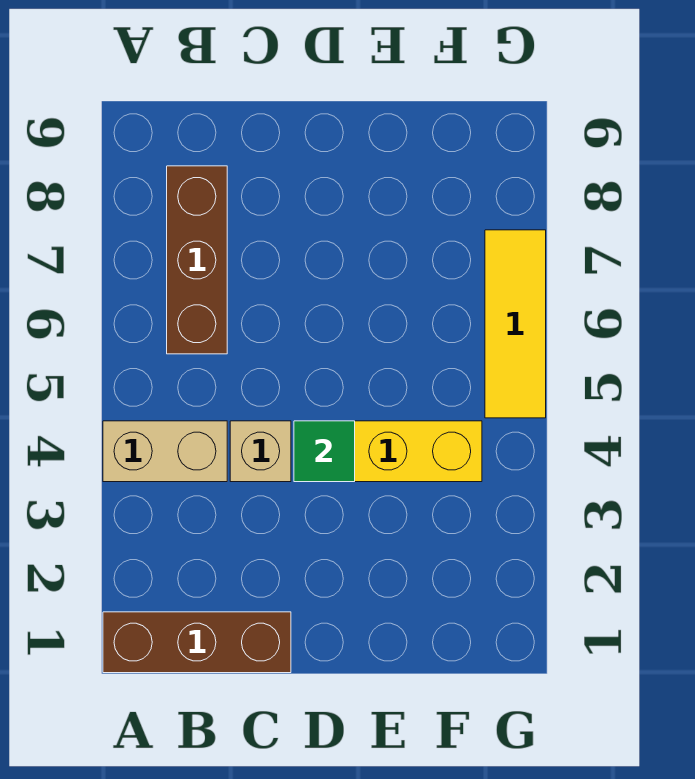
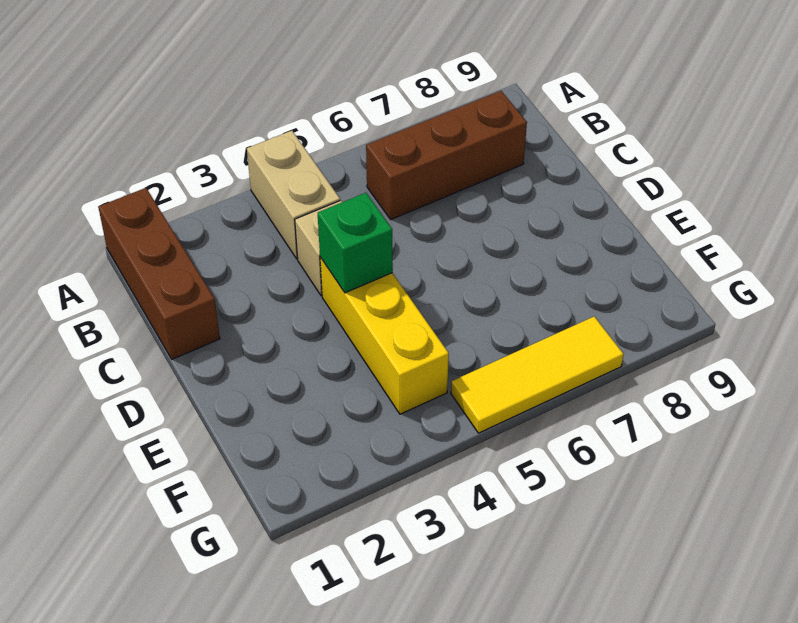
green tile D4 level 2 -> green brick D4 level 2

